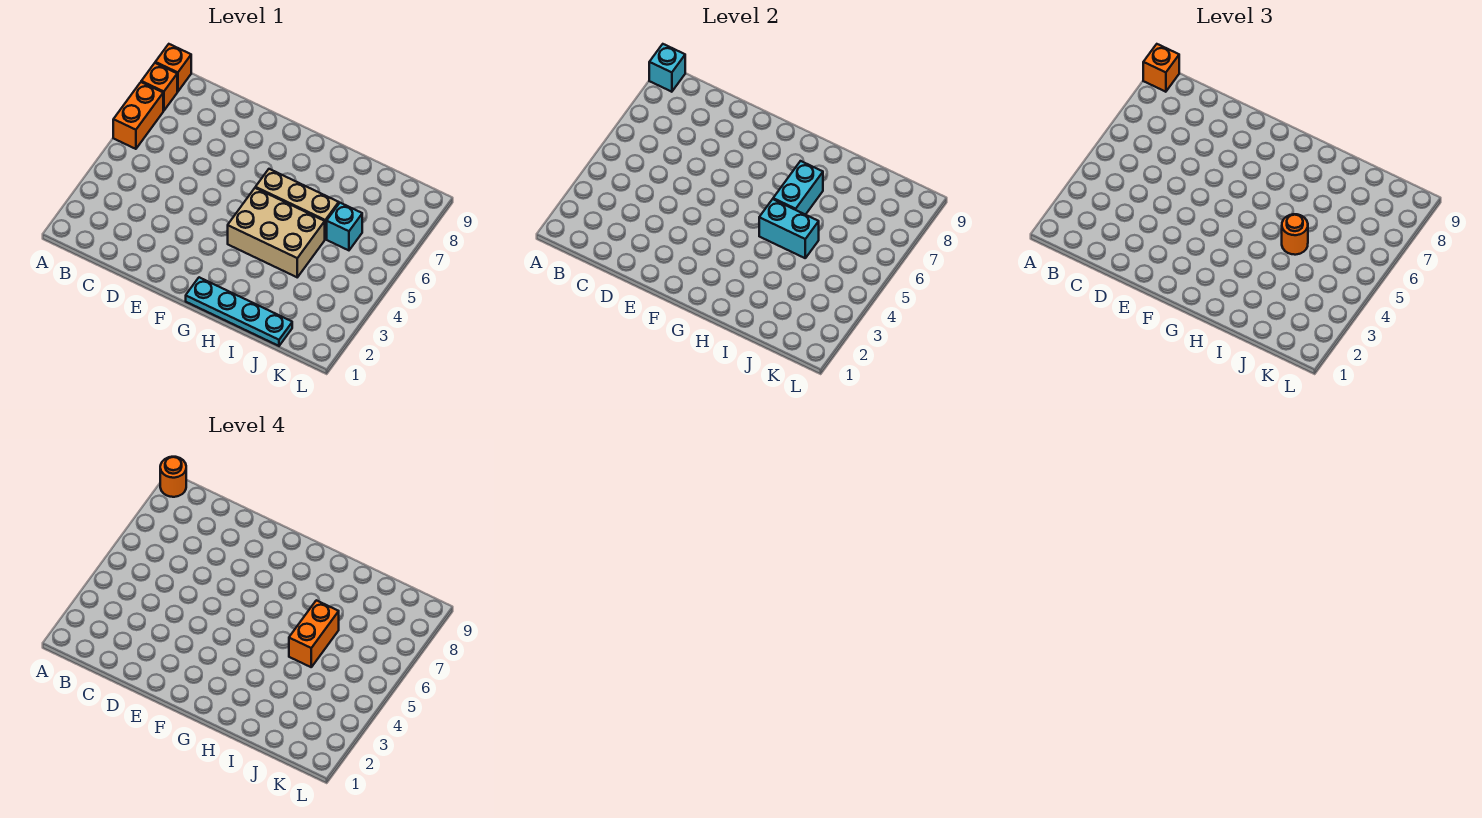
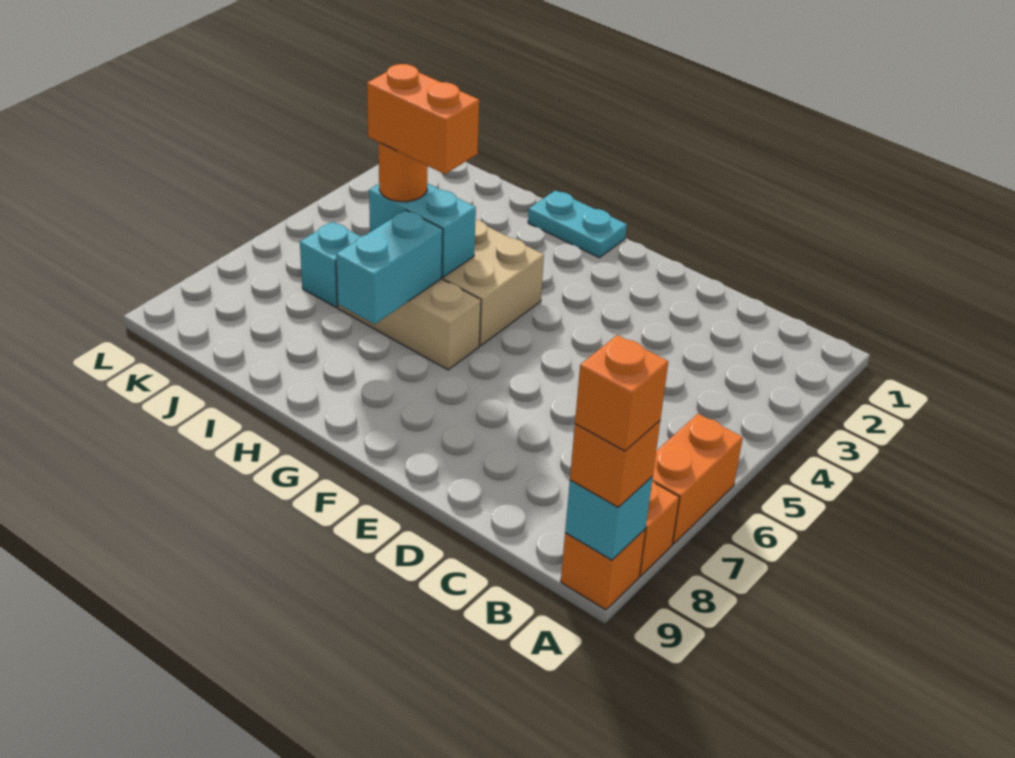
orange round brick A9 level 4 -> orange brick A9 level 4
cyan plate G1:J1 level 1 -> cyan plate G1:H1 level 1
orange brick I5:I6 level 4 -> orange brick H5:I5 level 4

